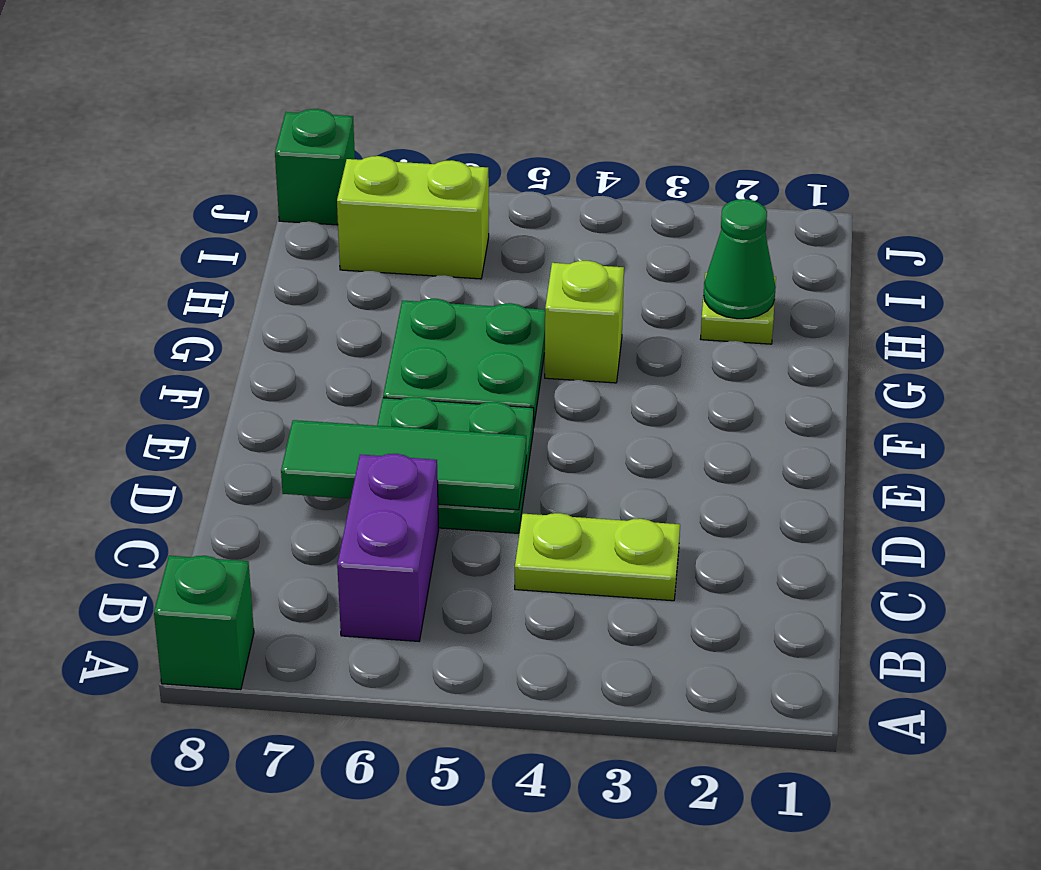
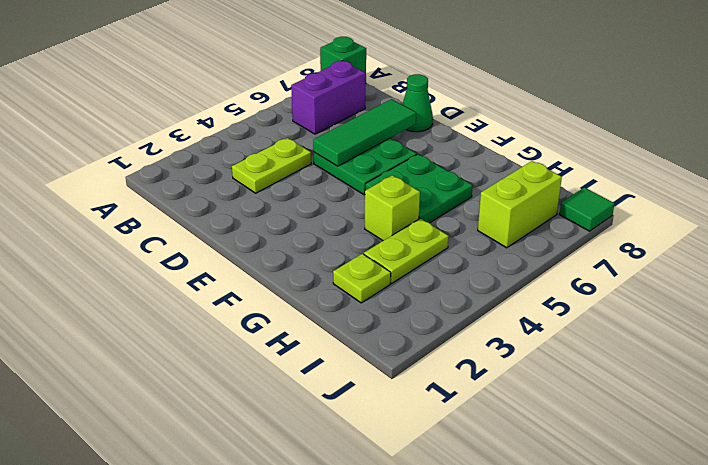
purple brick B6:C6 level 1 -> purple brick B6:B7 level 1
green cone H2 level 2 -> green cone D8 level 1
none -> lime plate H3:H4 level 1
green brick J8 level 1 -> green tile J8 level 1

